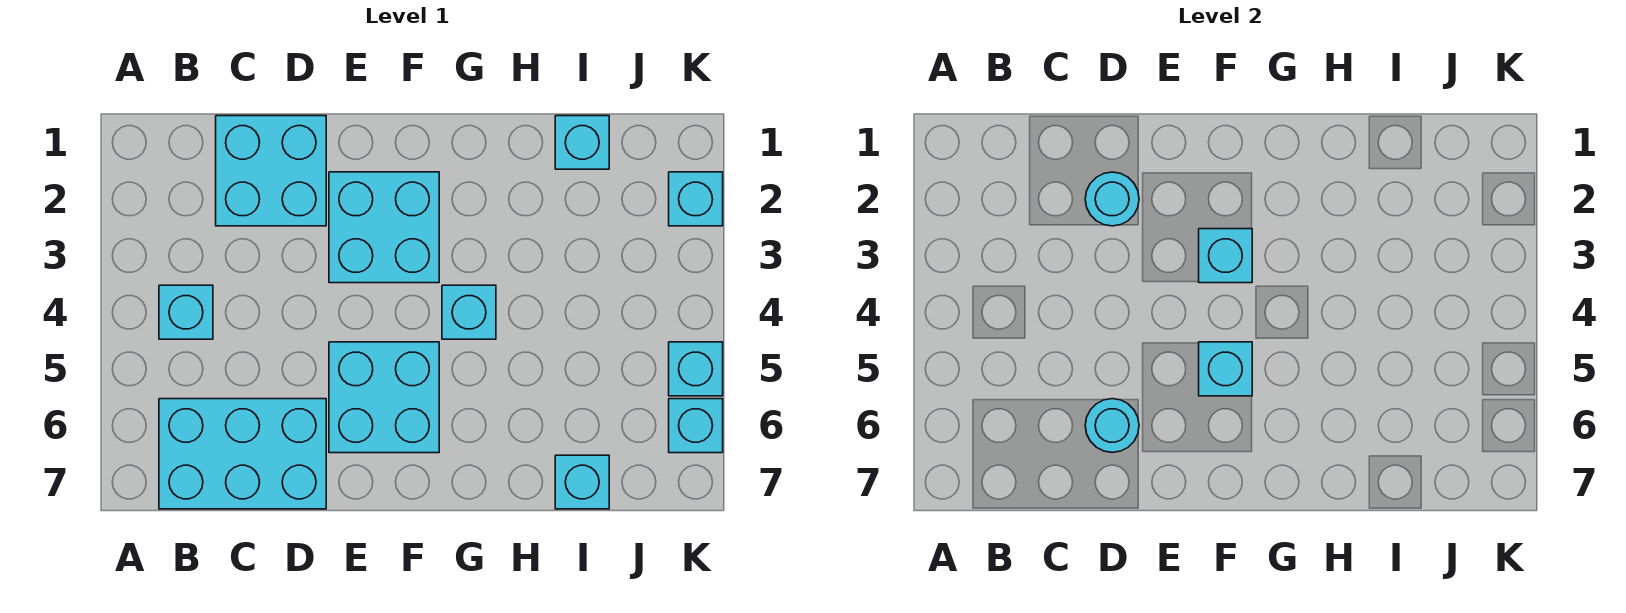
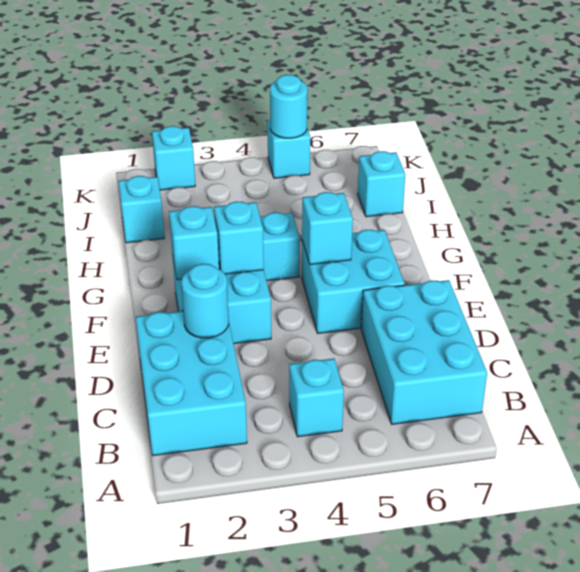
cyan brick C1:D2 level 1 -> cyan brick B1:D2 level 1
cyan round brick D6 level 2 -> cyan round brick K5 level 2
cyan brick K6 level 1 -> cyan brick F2 level 2

